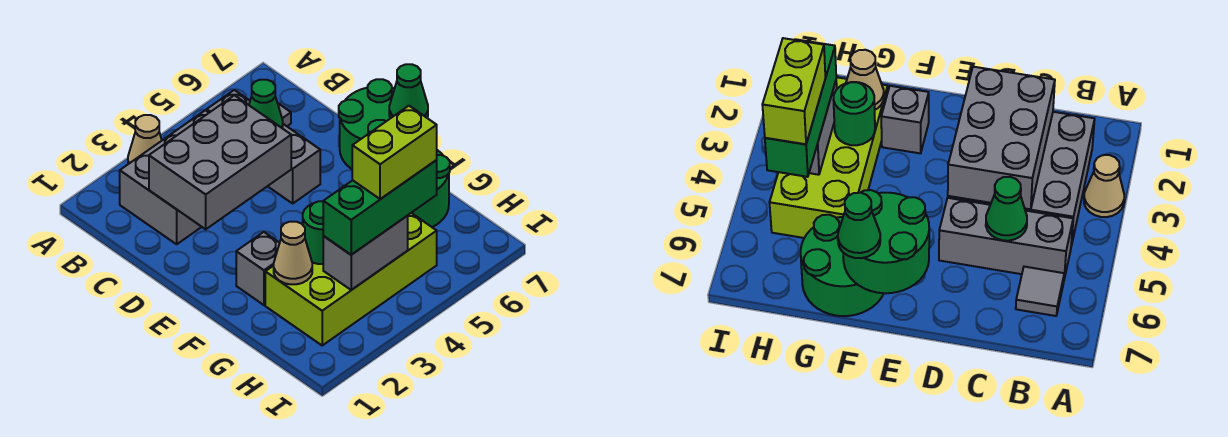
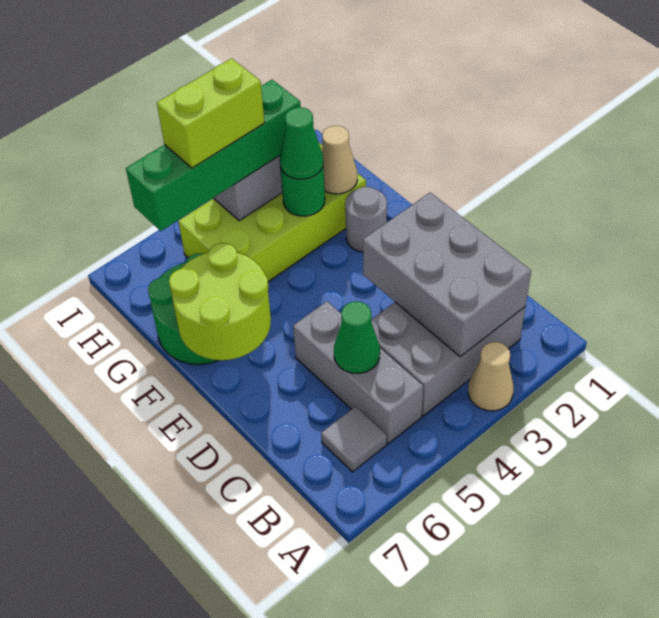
grey brick C2:D4 level 2 -> grey brick B2:D3 level 2
green round brick E6:F7 level 2 -> lime round brick E6:F7 level 2
grey brick F2 level 1 -> grey round brick F2 level 1
green cone F7 level 3 -> green cone G3 level 3
green brick H3:H5 level 3 -> green brick H3:H6 level 3

